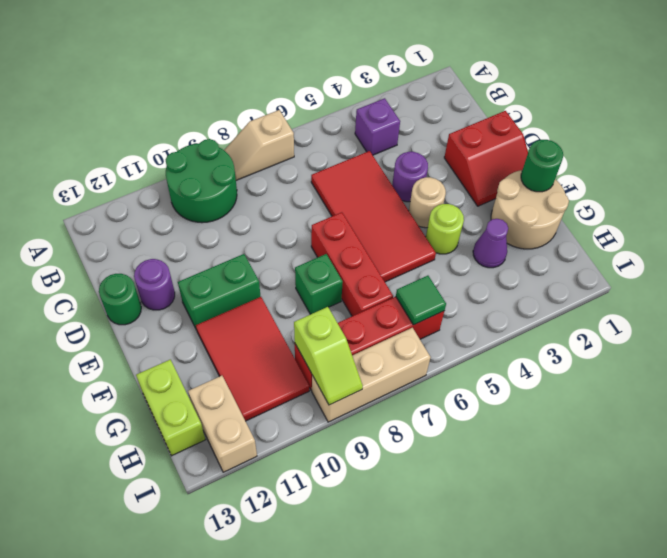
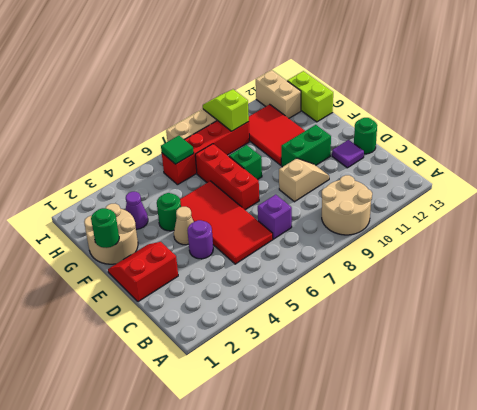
tan slope A7:A8 level 1 top 7 -> tan slope D9:D10 level 1 top 9
green round brick A9:B10 level 1 -> tan round brick A9:B10 level 1
purple brick B4 level 1 -> purple brick C7 level 1
purple round brick D12 level 1 -> purple tile D12 level 1
tan round brick E4 level 1 -> tan cone E4 level 1
lime round brick F4 level 1 -> green round brick F4 level 1

